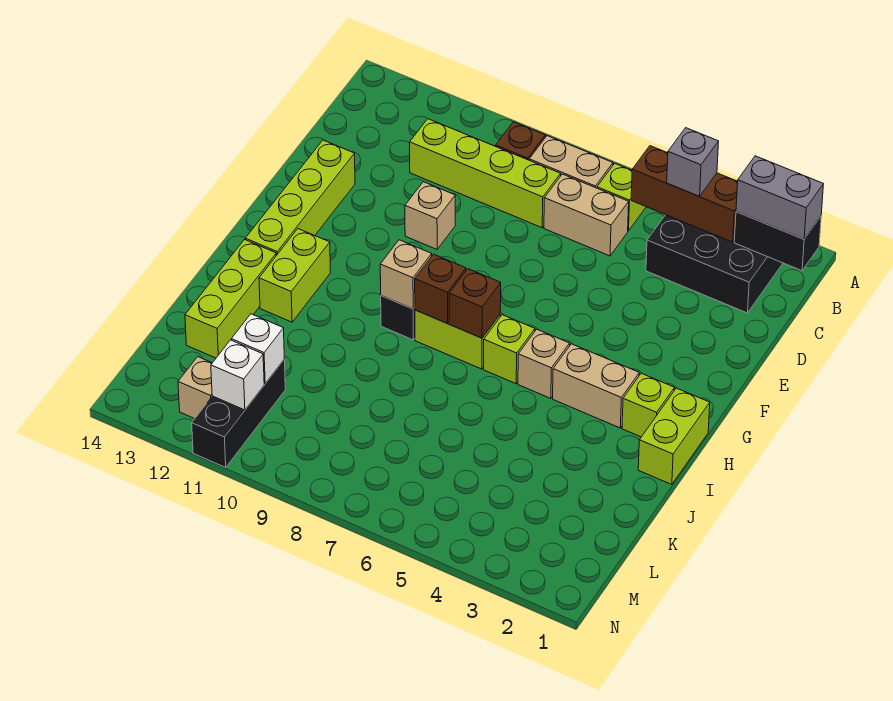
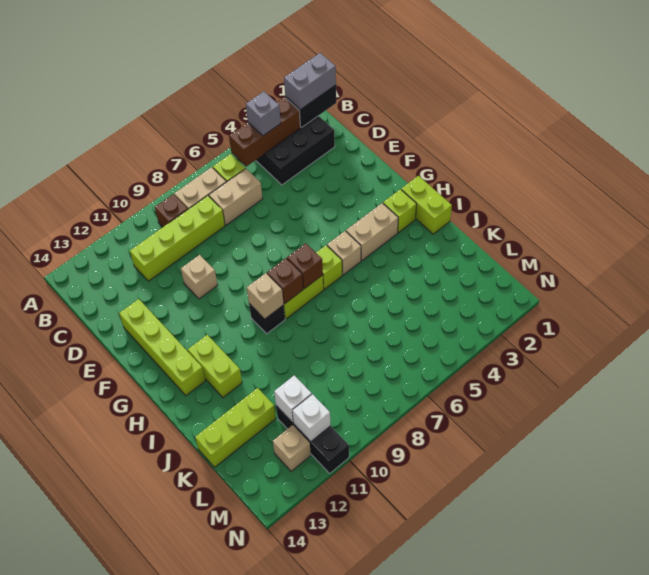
lime brick I13:K13 level 1 -> lime brick K12:K14 level 1

